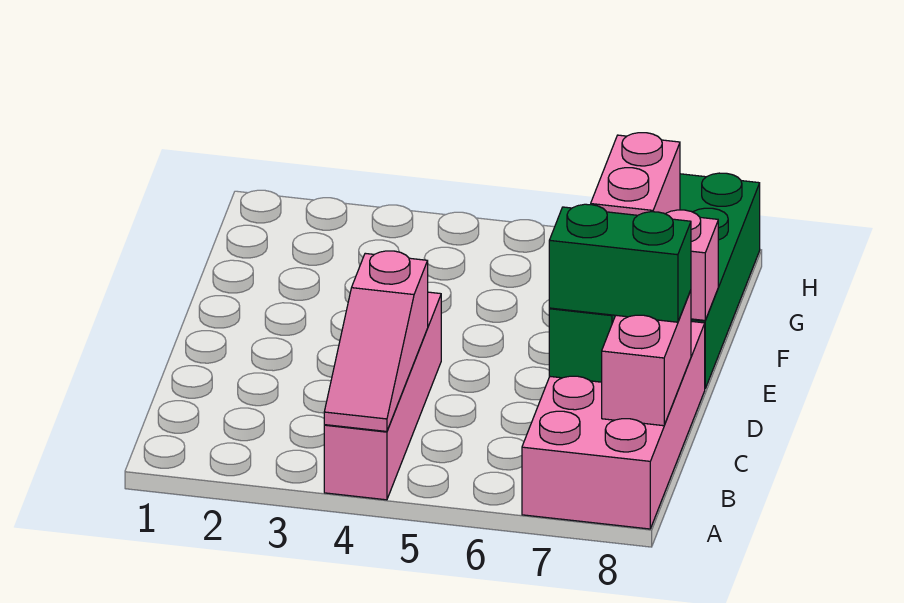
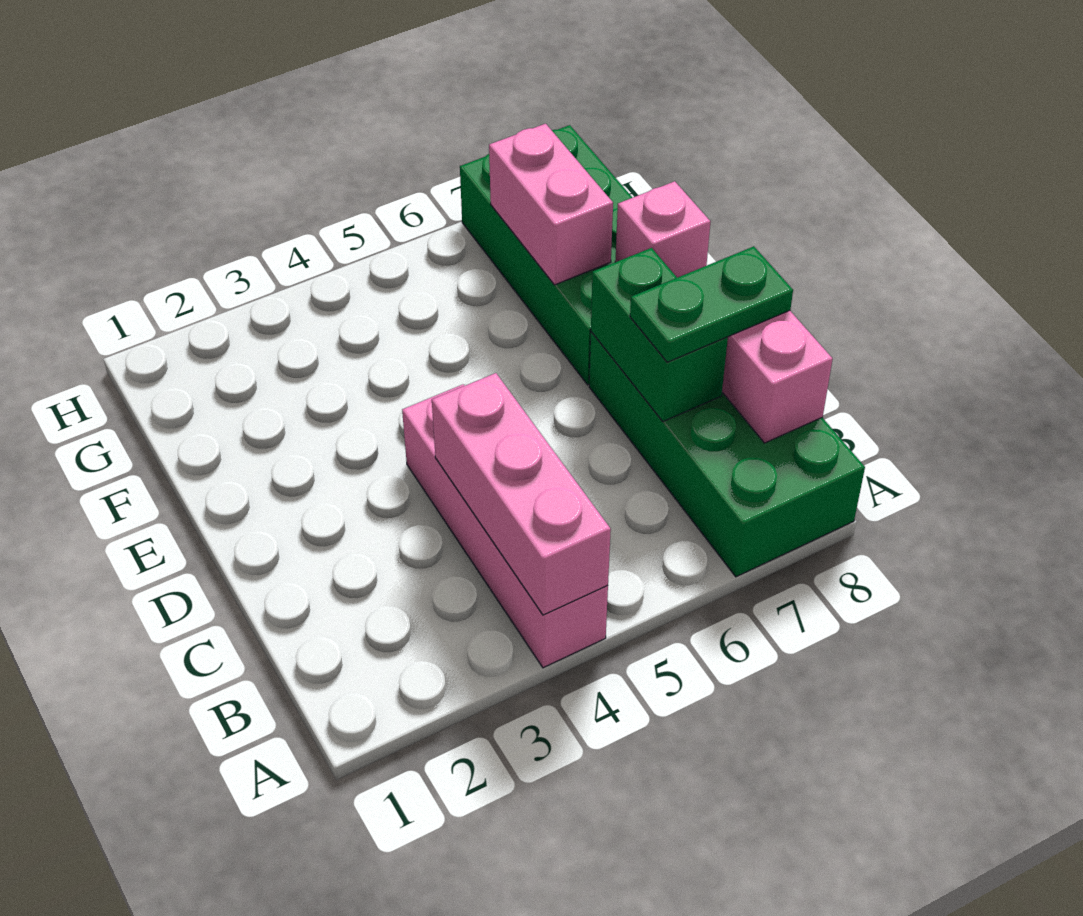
pink slope A4:C4 level 2 top C -> pink brick A4:C4 level 2
pink brick A7:D8 level 1 -> green brick A7:D8 level 1
green brick C7:C8 level 3 -> green plate C7:C8 level 3

